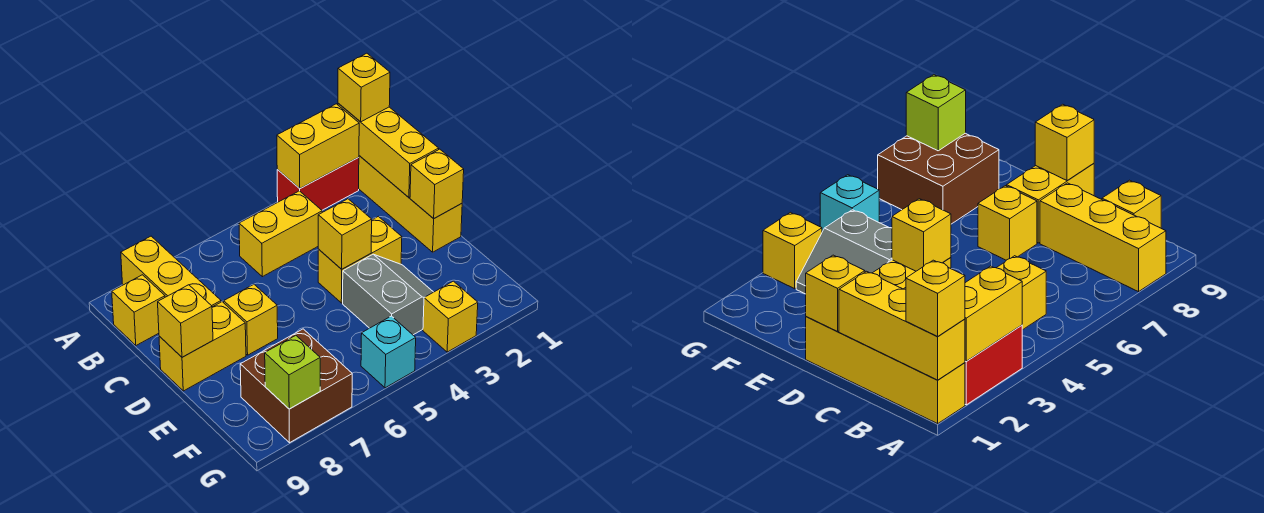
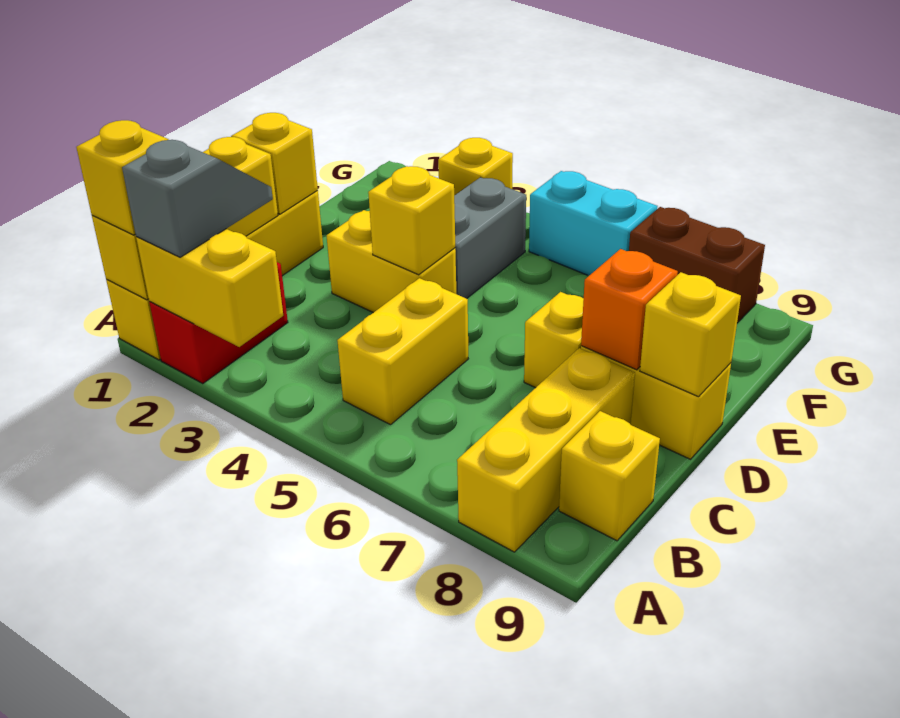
red brick A2:A3 level 1 -> red brick A2:B2 level 1
none -> grey slope A2:B2 level 3 top A
yellow brick B4:B5 level 1 -> yellow brick B5:C5 level 1
none -> orange brick D8 level 2
brown brick F7:G8 level 1 -> brown brick G7:G8 level 1
cyan brick G5 level 1 -> cyan brick G5:G6 level 1
lime brick G8 level 2 -> none

